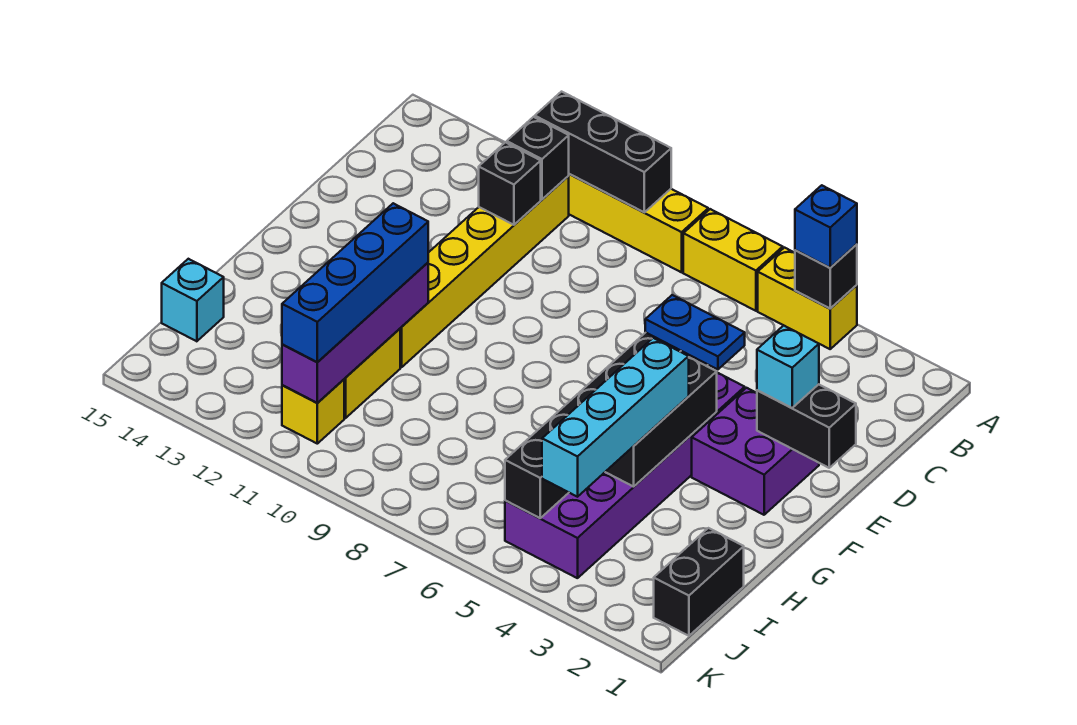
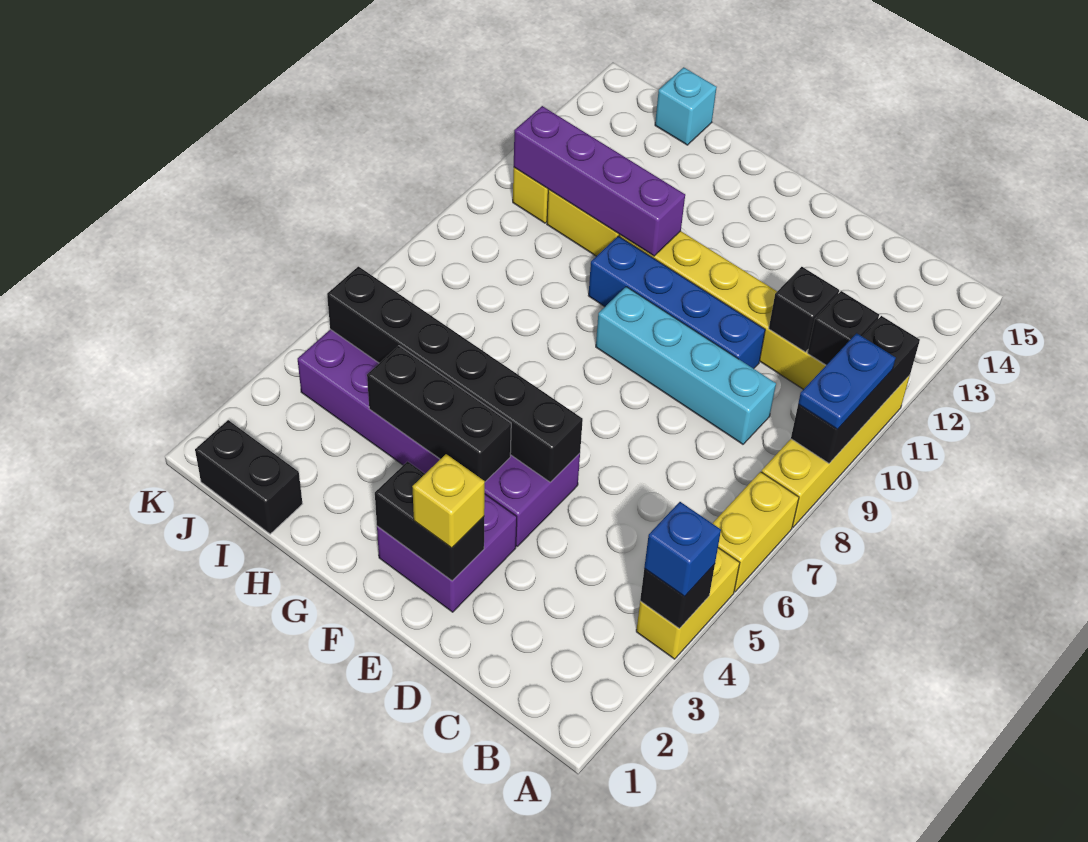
black brick E1:E2 level 2 -> black brick E2:F2 level 2
cyan brick E2 level 3 -> yellow brick E2 level 3
blue plate E4:E5 level 3 -> blue plate A9:A10 level 3
cyan brick G4:J4 level 3 -> cyan brick C9:F9 level 1
blue brick G11:J11 level 3 -> blue brick D10:G10 level 1

